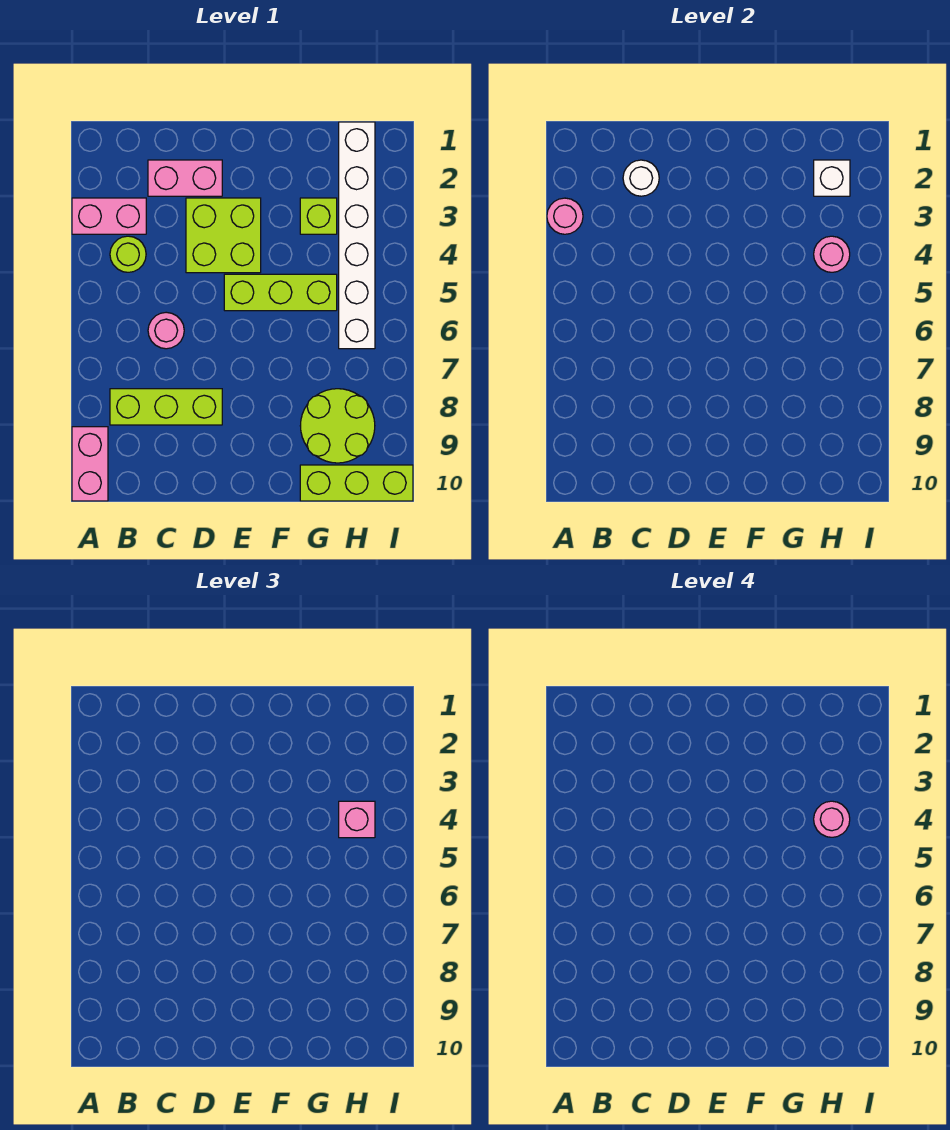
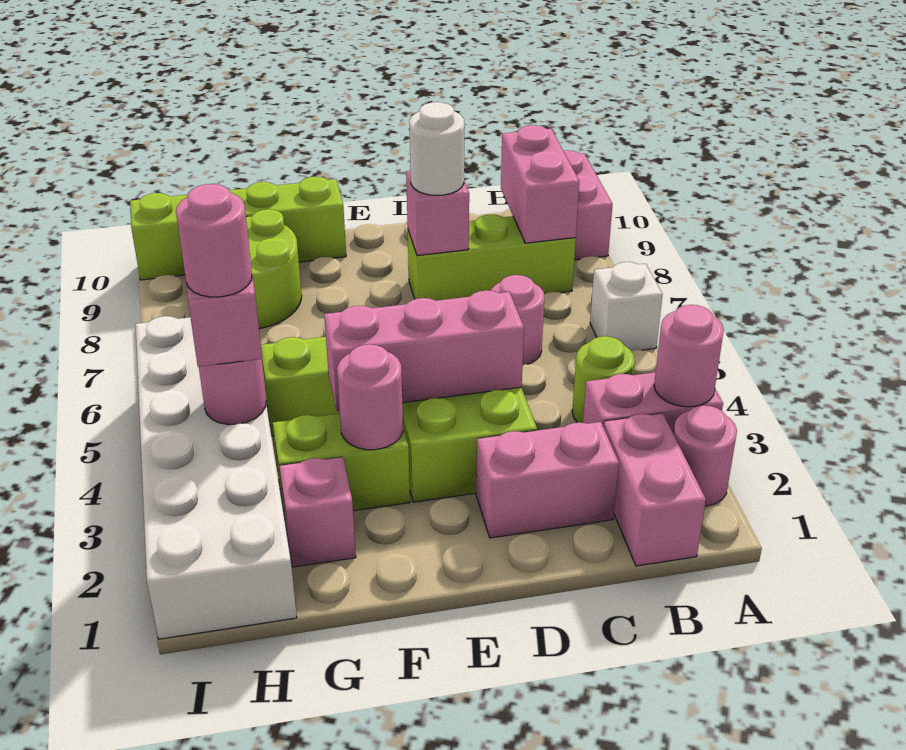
none -> pink round brick A2 level 1
none -> pink brick B1:B2 level 1
none -> pink brick B8:B9 level 2
white round brick C2 level 2 -> white round brick D8 level 3
none -> pink brick D4:F4 level 2
none -> pink brick D8 level 2
none -> pink round brick F3 level 2
none -> pink brick G2 level 1
lime brick G3 level 1 -> lime brick F3:G3 level 1
lime brick G10:I10 level 1 -> lime brick F10:I10 level 1
white brick H1:H6 level 1 -> white brick H1:I6 level 1
white brick H2 level 2 -> white brick A6 level 1

